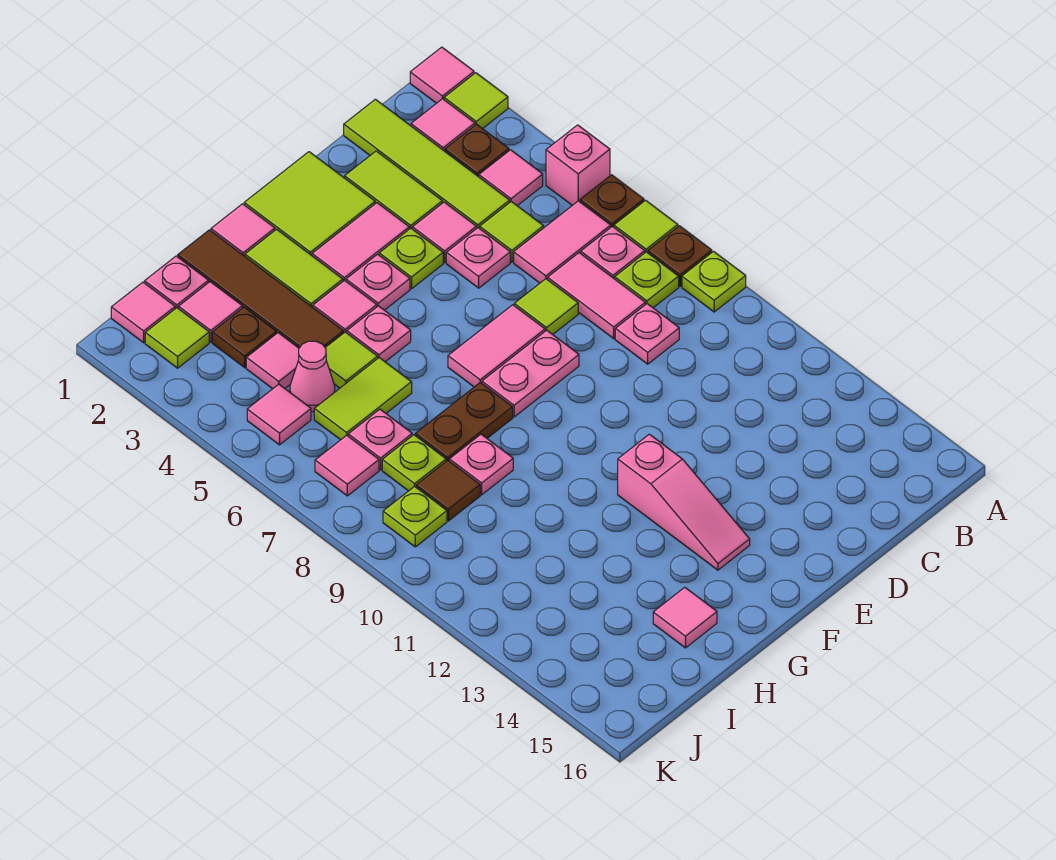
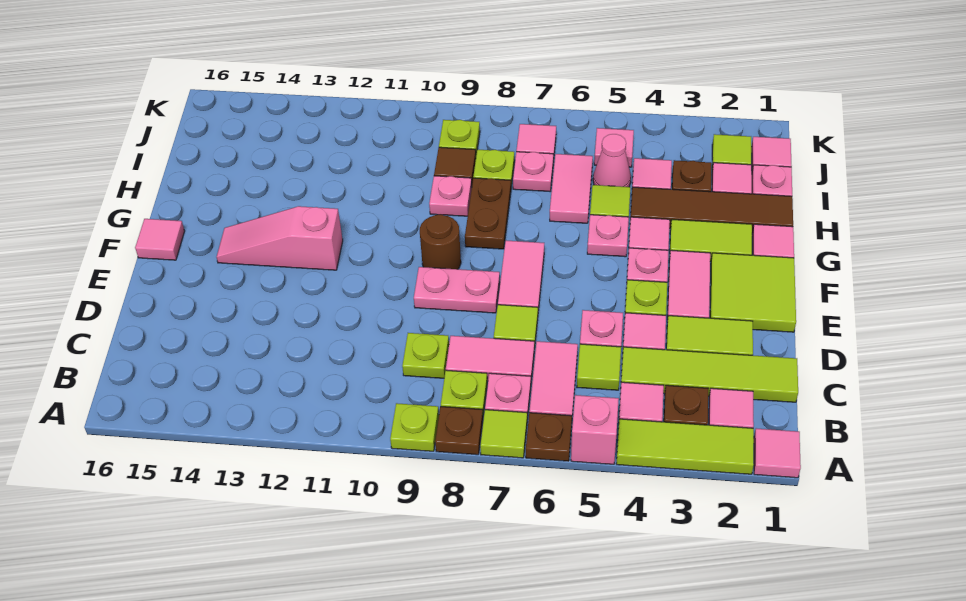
lime tile A2 level 1 -> lime tile A2:A4 level 1
pink plate C9 level 1 -> lime plate C9 level 1
pink plate E8:F8 level 1 -> pink plate E8:E9 level 1
none -> brown round brick F9 level 1
lime tile H6:I6 level 1 -> pink tile H6:I6 level 1
pink tile H15 level 1 -> pink tile F16 level 1

